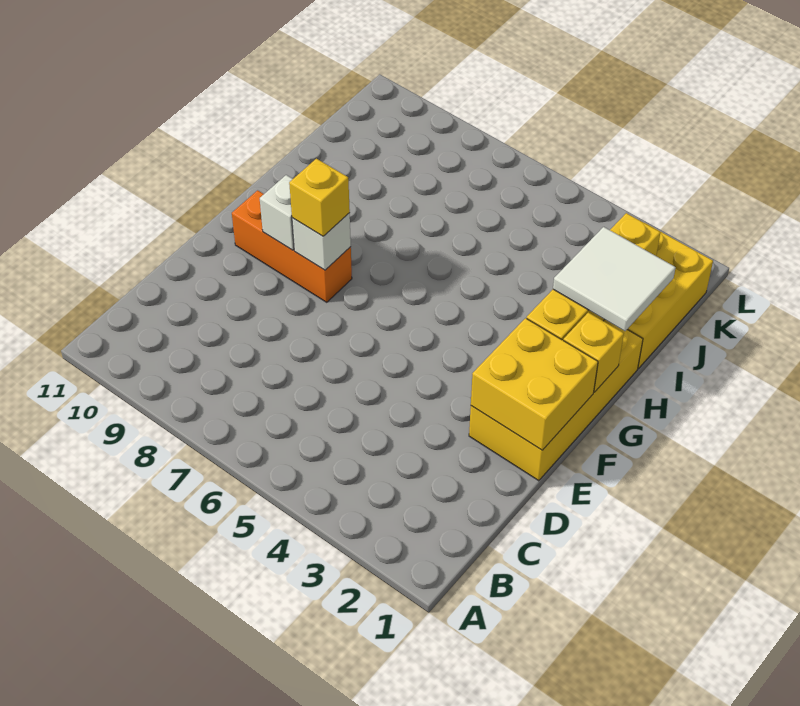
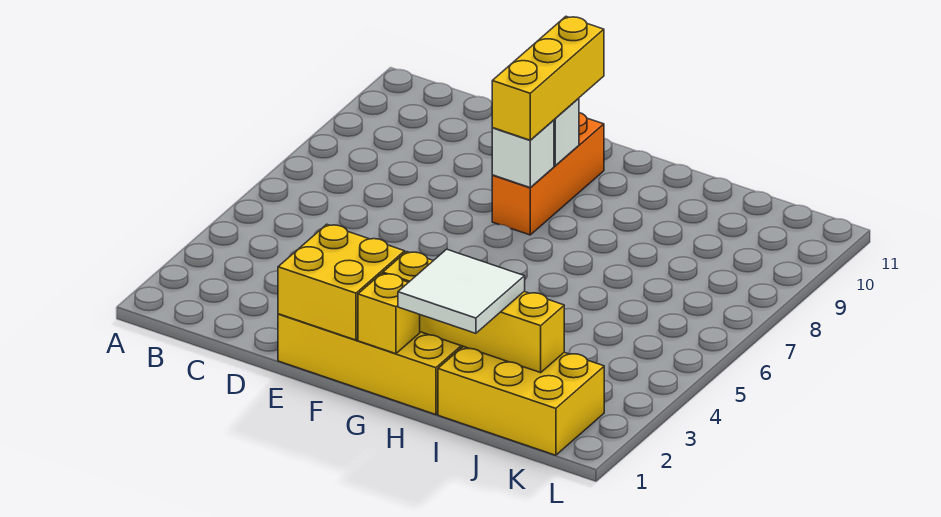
yellow brick F8 level 3 -> yellow brick F8:F10 level 3

